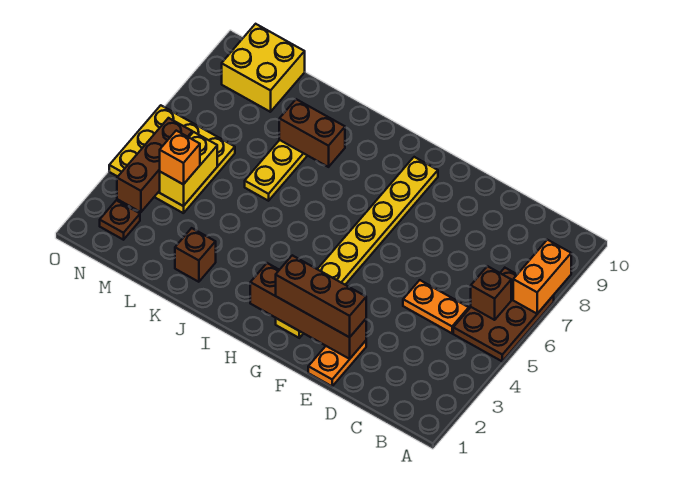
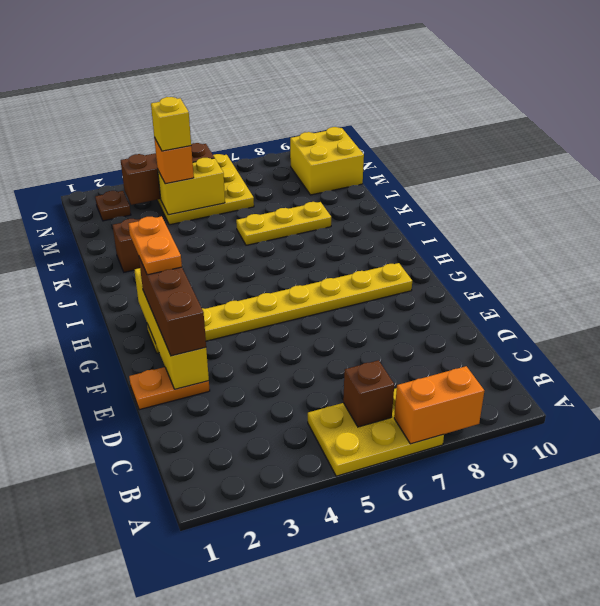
brown plate A5:B7 level 1 -> yellow plate A5:B7 level 1
orange plate C5:D5 level 1 -> orange plate G2:H2 level 4
brown brick E2:H2 level 2 -> yellow brick E2:H2 level 2
brown brick J8:K8 level 2 -> none
none -> yellow brick M4 level 4

